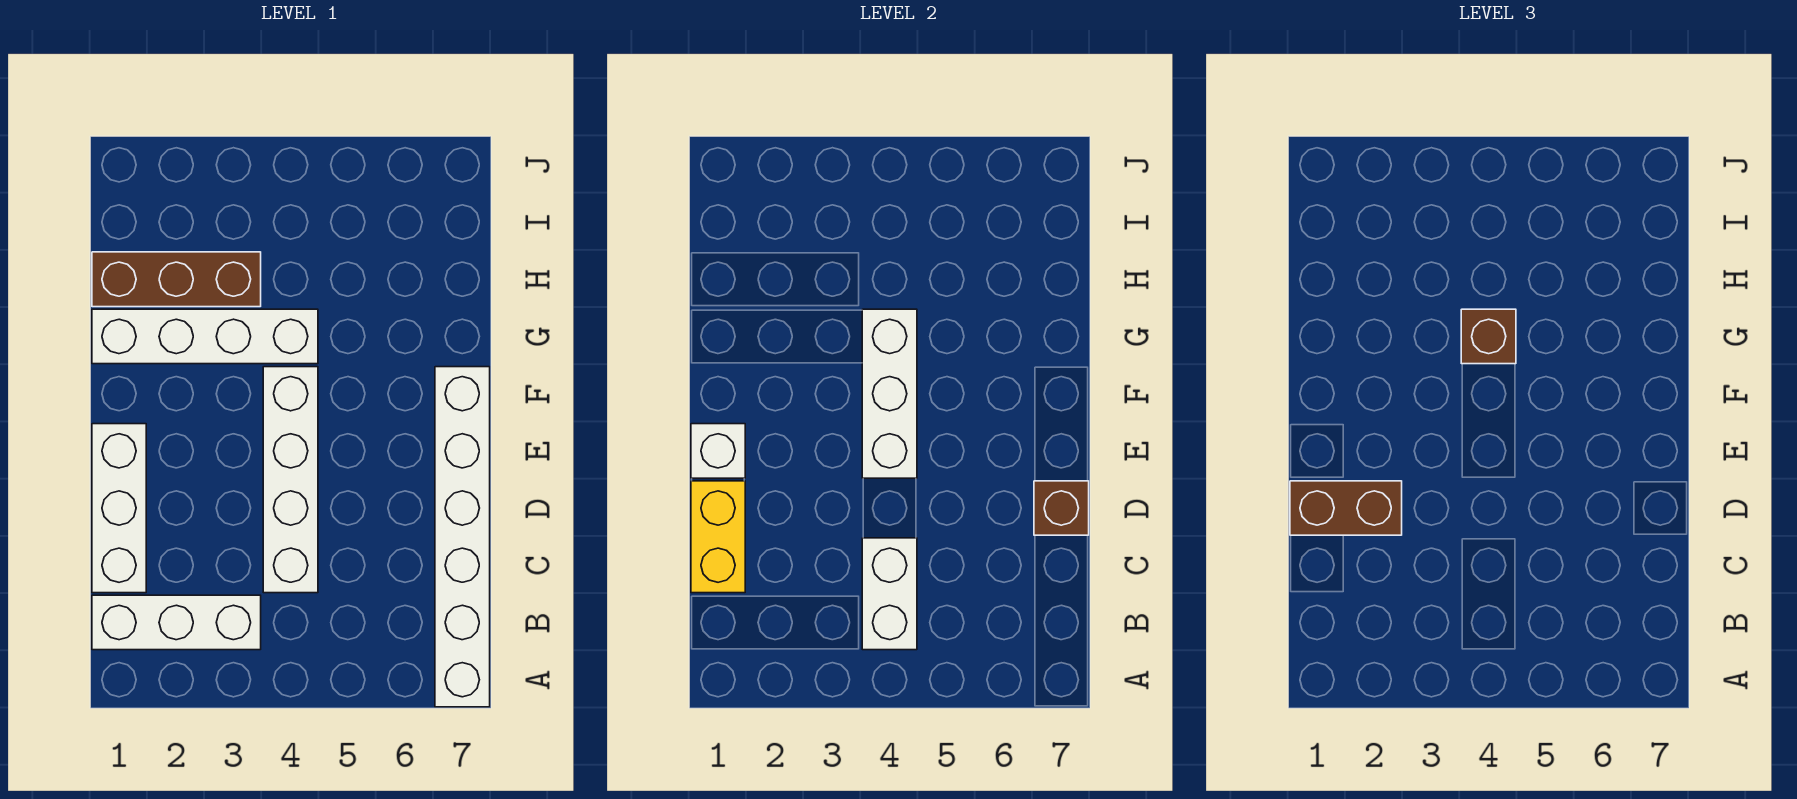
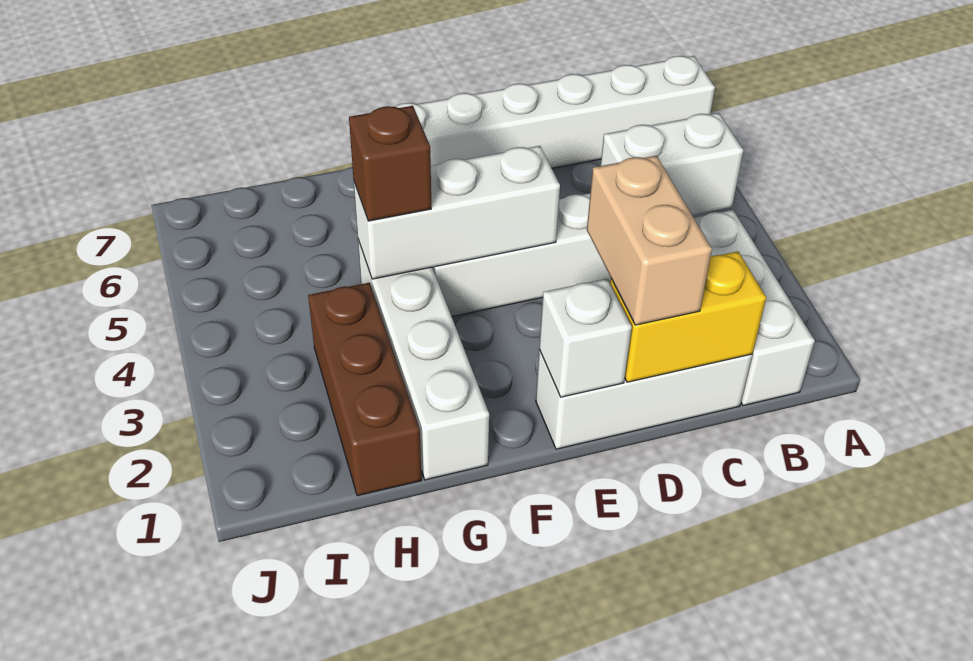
brown brick D1:D2 level 3 -> tan brick D1:D2 level 3
brown brick D7 level 2 -> none

